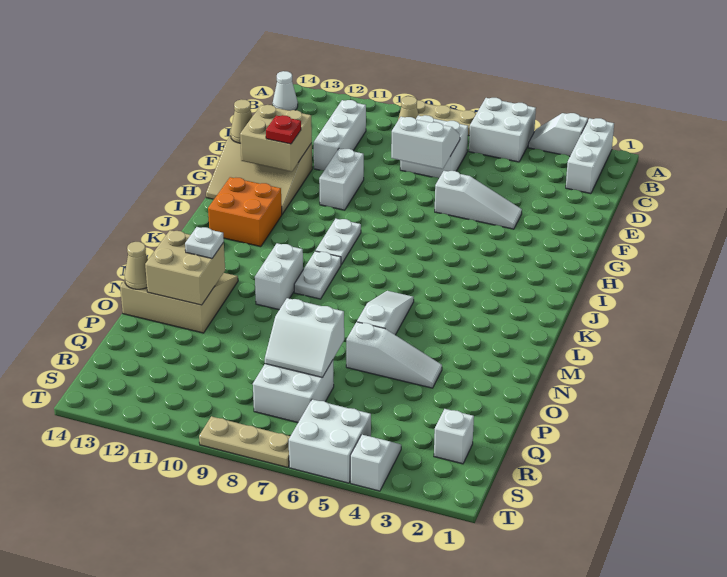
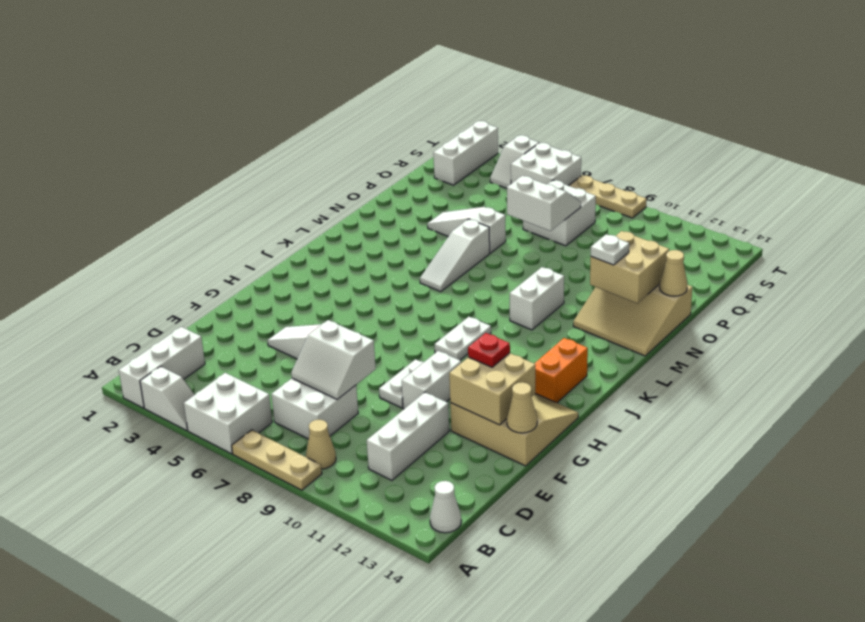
orange brick I12:J13 level 1 -> orange brick I13:J13 level 1
white plate K9:L9 level 1 -> white plate F9:G9 level 1
white brick R2 level 1 -> white brick R2:T2 level 1

